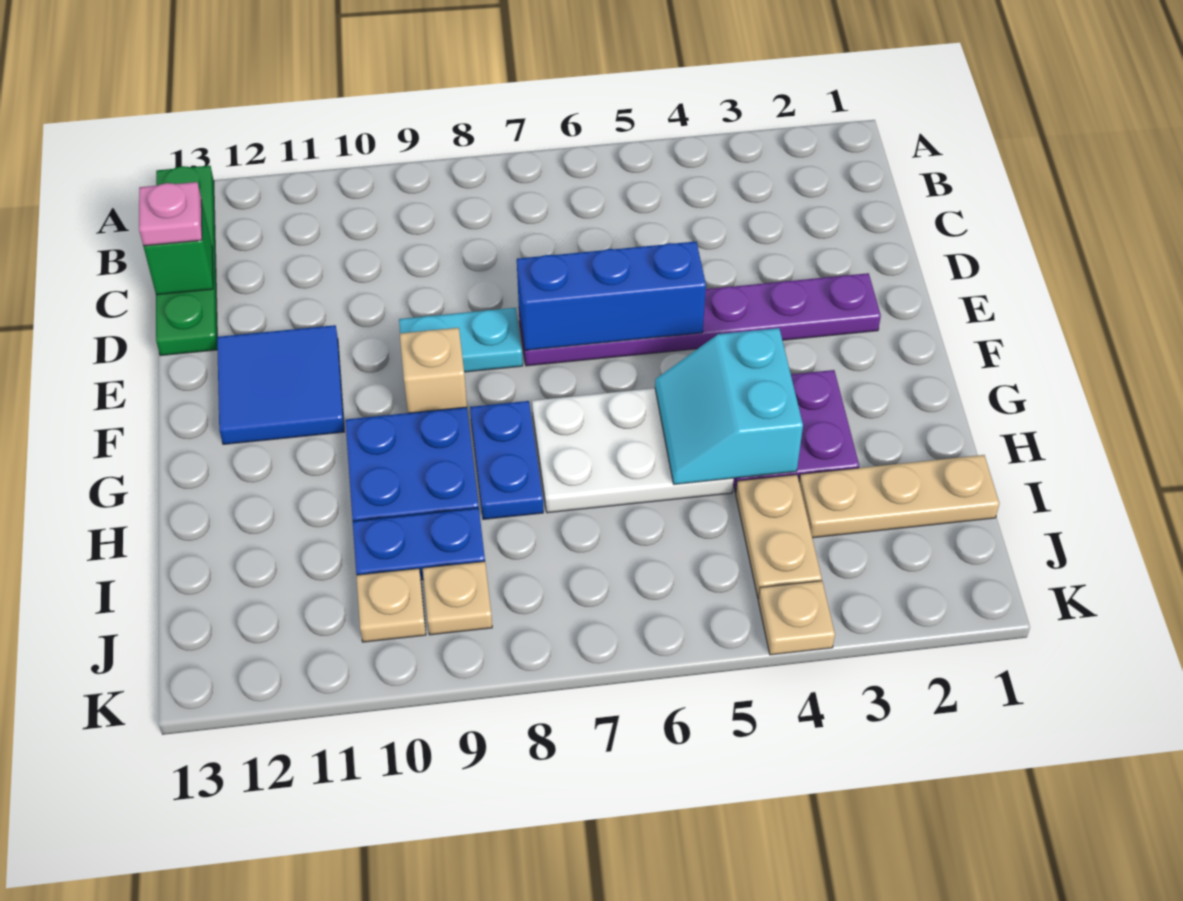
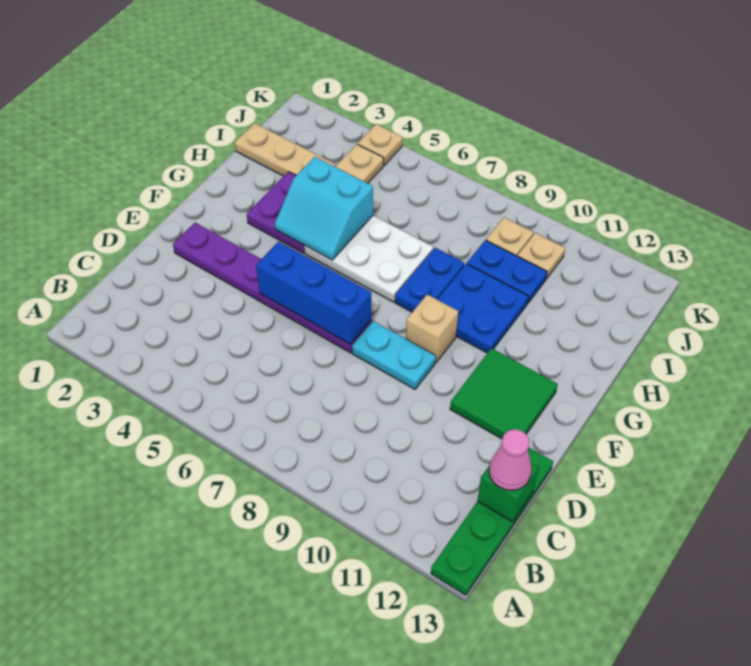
pink plate C13 level 3 -> pink cone C13 level 3
blue tile E11:F12 level 1 -> green tile E11:F12 level 1
cyan slope G4:H5 level 2 top 4 -> cyan slope G4:H5 level 2 top H

